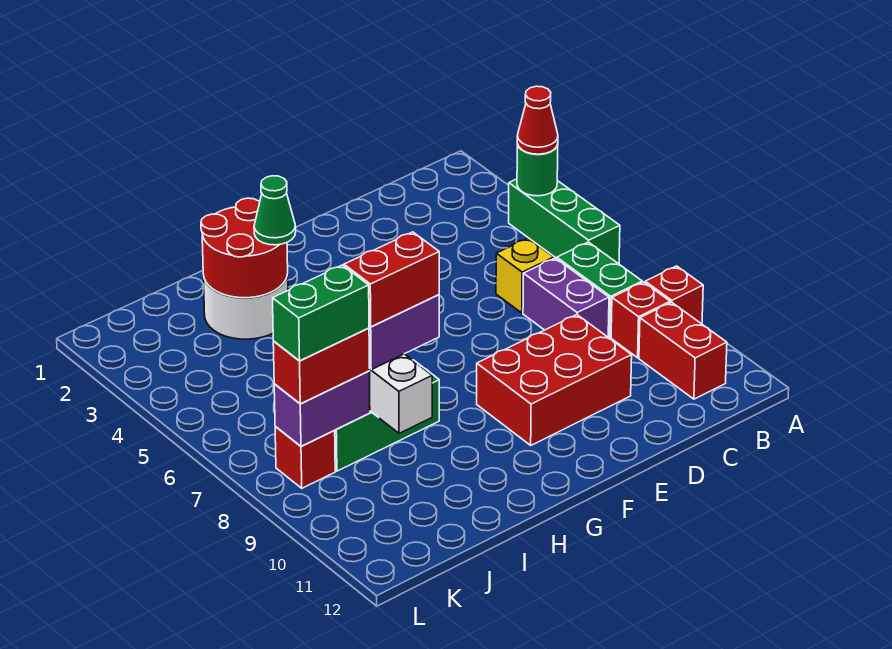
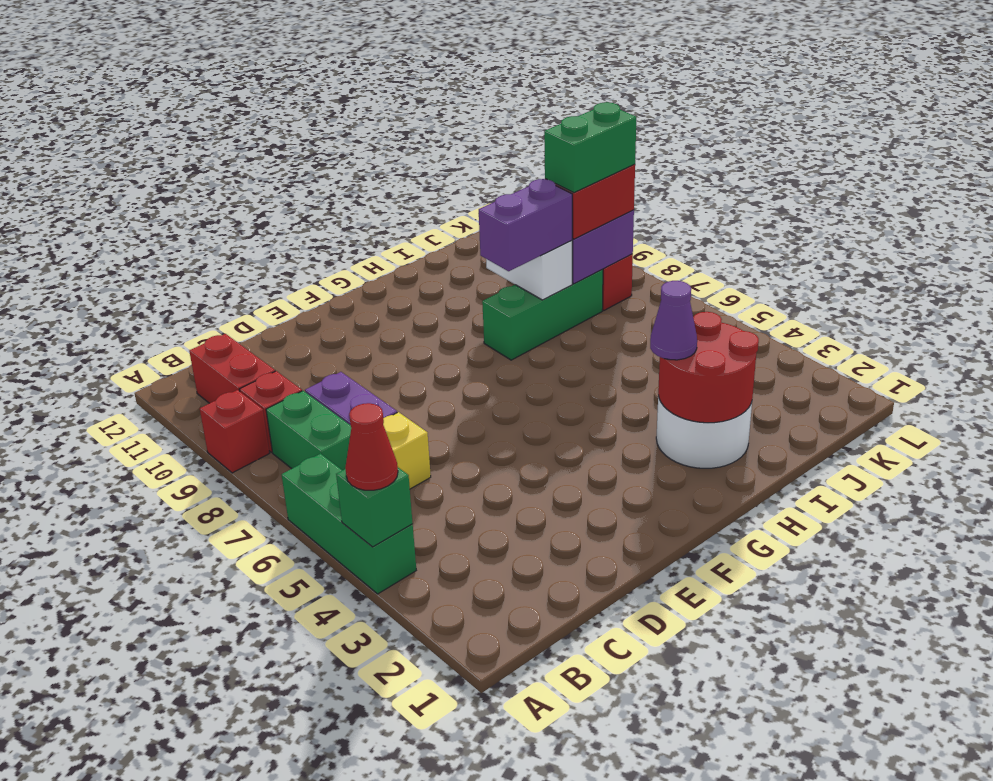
green round brick A4 level 2 -> green brick A4 level 2
red brick D9:F10 level 1 -> none
green cone H3 level 3 -> purple cone H3 level 3
red brick H8:I8 level 4 -> none

